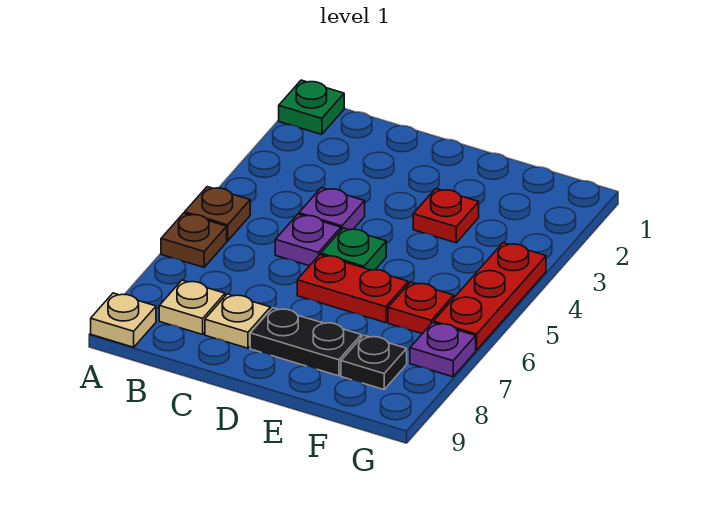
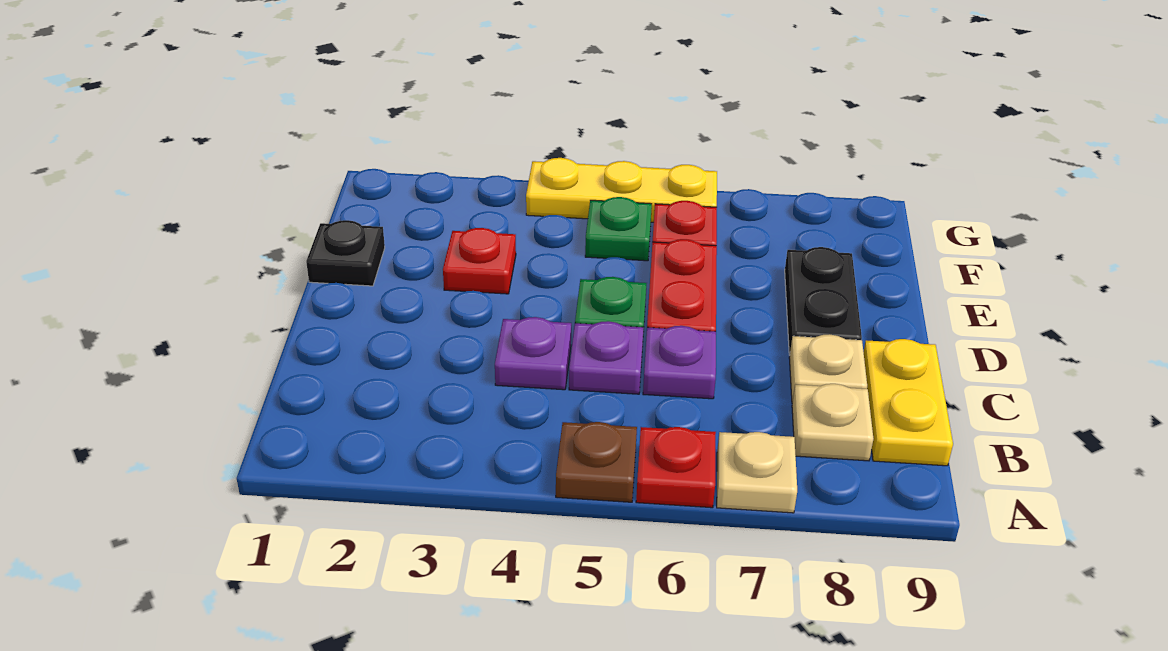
green plate A1 level 1 -> green plate F5 level 1
brown plate A6 level 1 -> red plate A6 level 1
tan plate A9 level 1 -> tan plate A7 level 1
none -> yellow plate B9:C9 level 1
black plate F8 level 1 -> black plate E1 level 1
red plate G4:G6 level 1 -> yellow plate G4:G6 level 1
purple plate G7 level 1 -> purple plate C6 level 1

